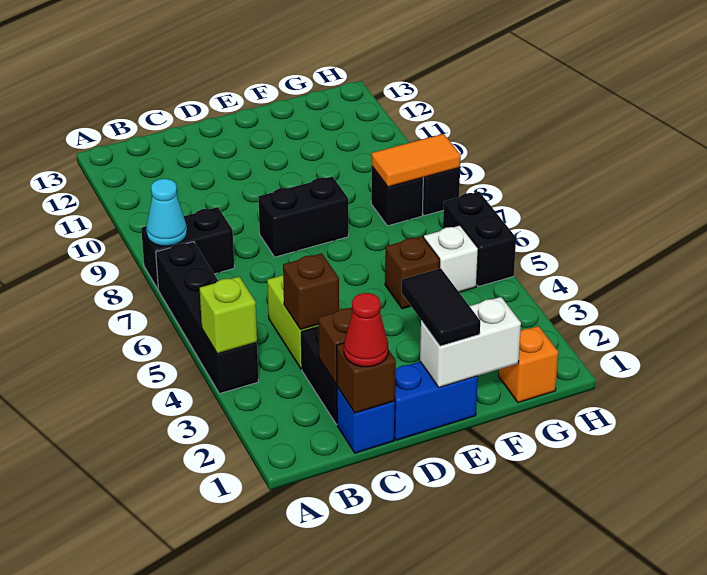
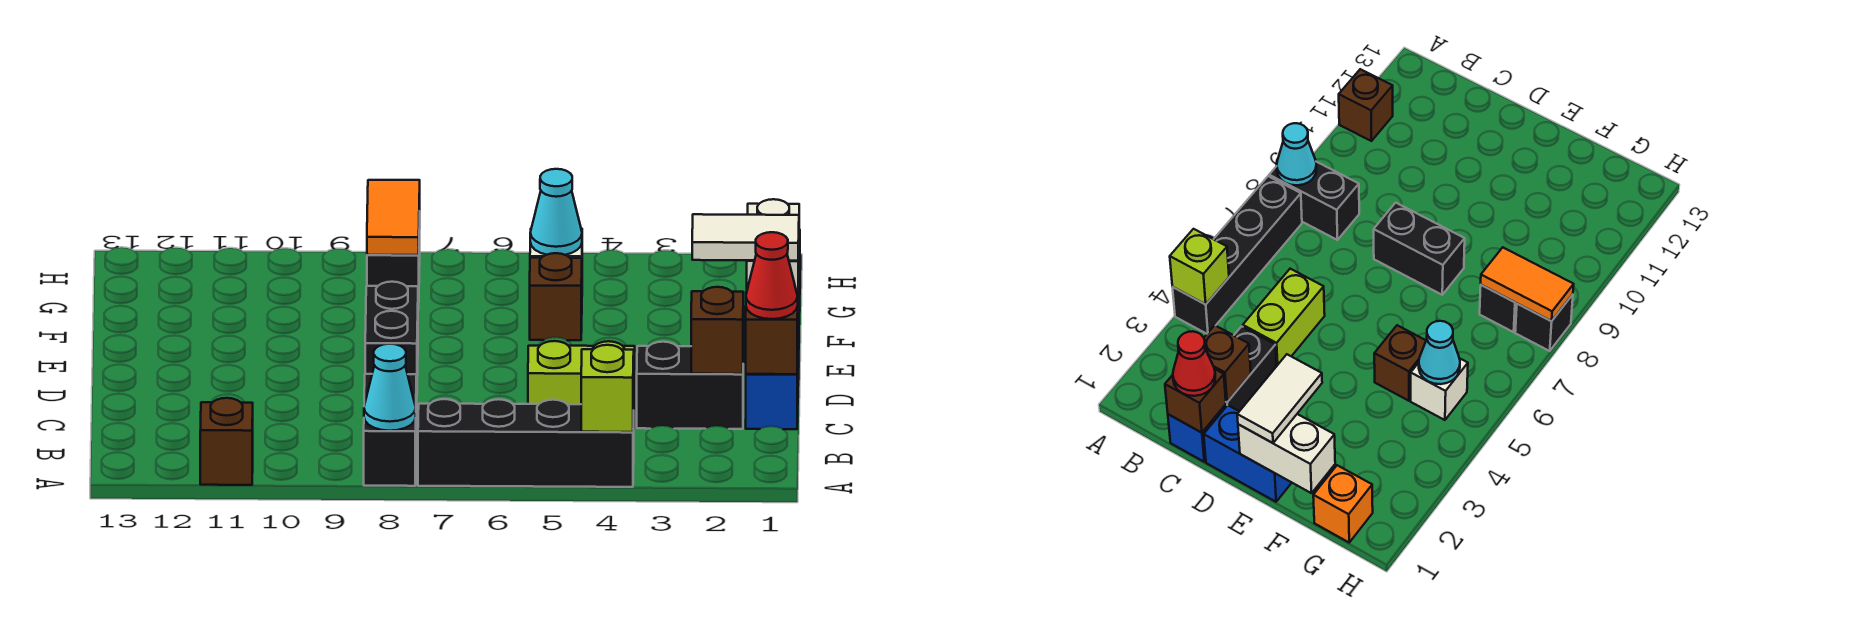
brown brick C4 level 2 -> brown brick A11 level 1
black tile E1:E2 level 3 -> white tile E1:E2 level 3
none -> cyan cone G5 level 2
black brick H5:H6 level 1 -> none

